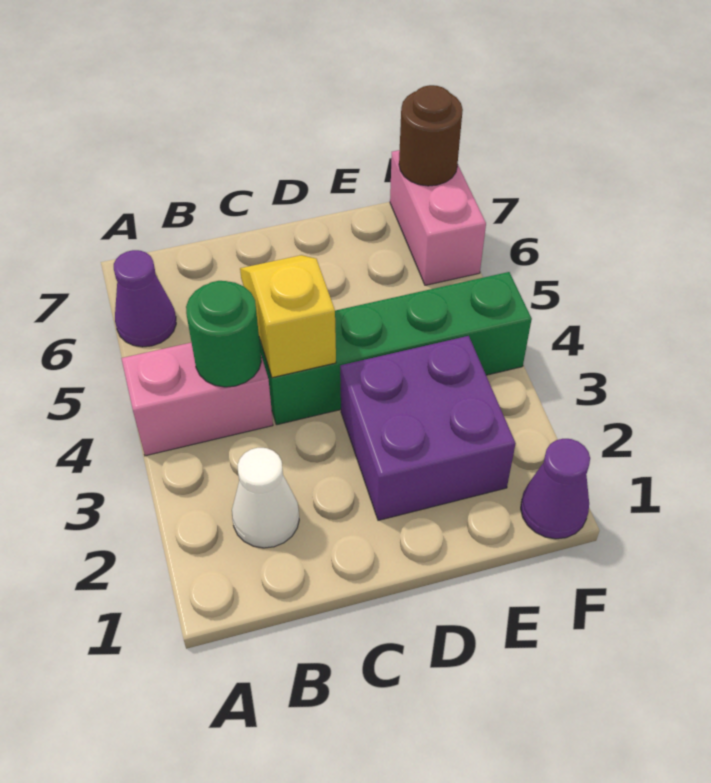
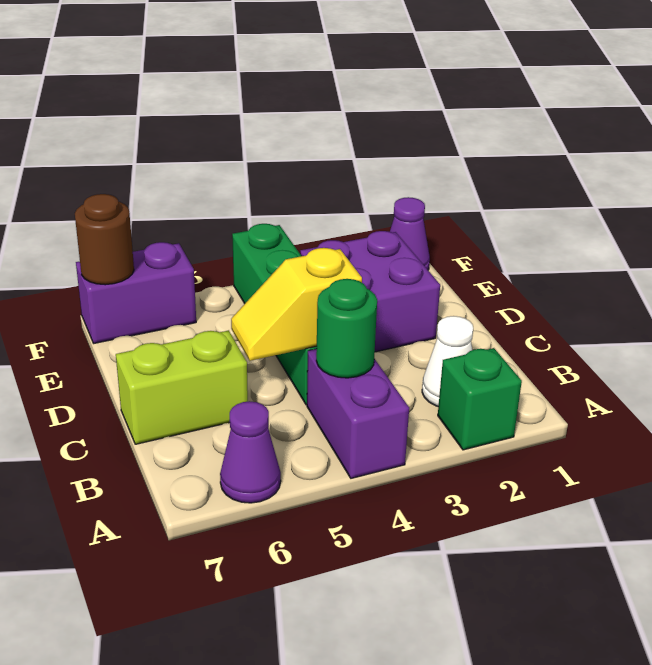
none -> green brick A2 level 1
pink brick A4:B4 level 1 -> purple brick A4:B4 level 1
none -> lime brick C6:C7 level 1
pink brick F6:F7 level 1 -> purple brick F6:F7 level 1

